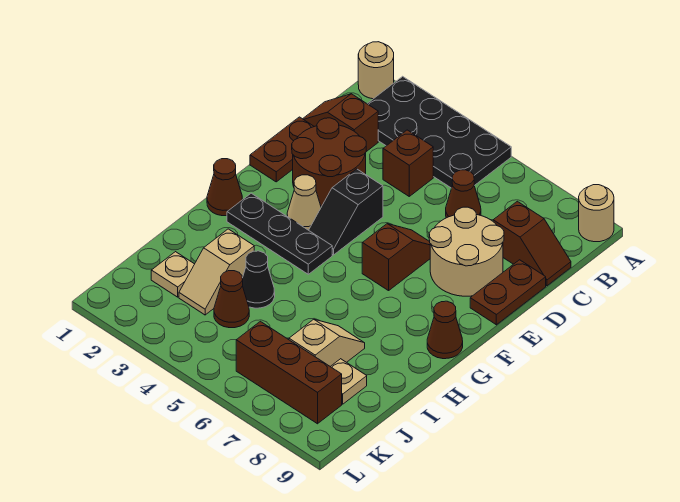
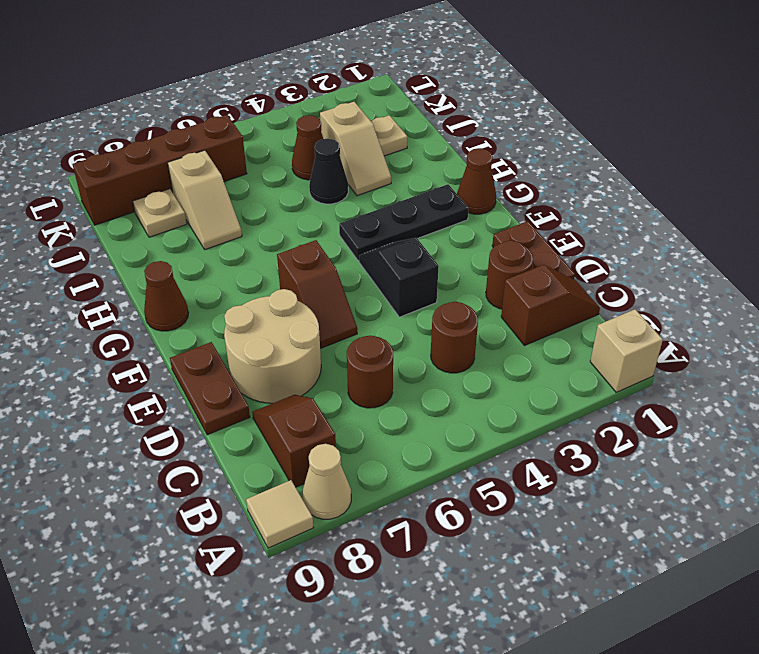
tan round brick A1 level 1 -> tan brick A1 level 1
black plate A2:B5 level 1 -> none
tan round brick A9 level 1 -> tan tile A9 level 1
brown brick C4 level 1 -> brown round brick C4 level 1
brown cone C6 level 1 -> brown round brick C6 level 1
brown slope C8:C9 level 1 top 8 -> brown slope B8:C8 level 1 top B
brown round brick D2:E3 level 1 -> brown round brick D2 level 1
tan cone F3 level 1 -> tan cone A8 level 1
tan slope I3:J3 level 1 top I -> tan slope I3:J3 level 1 top J
brown brick K6:K8 level 1 -> brown brick K6:K9 level 1

